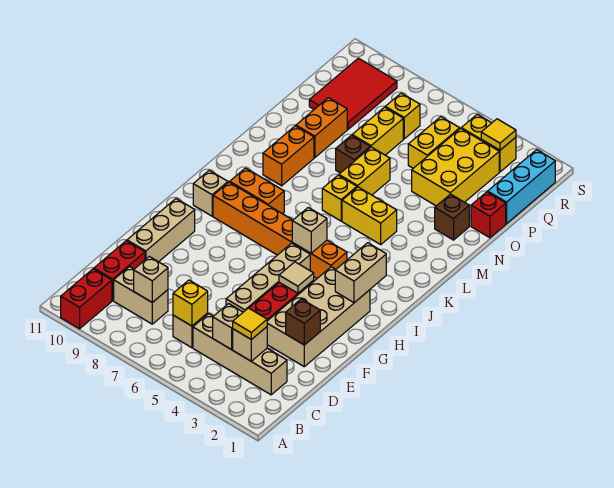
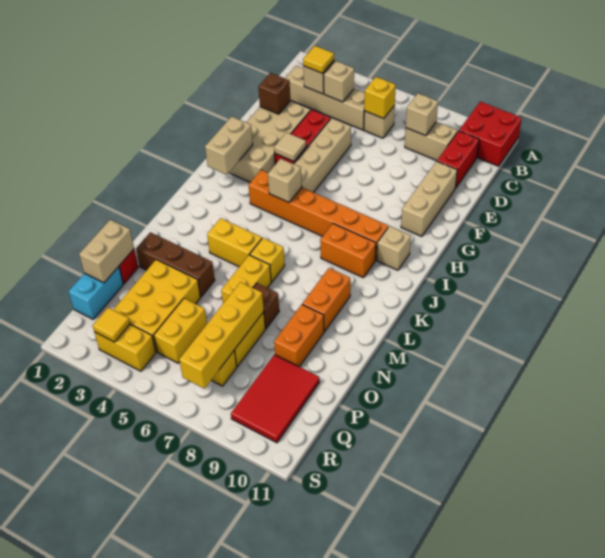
red brick A10:B10 level 1 -> red brick A10:B11 level 1
brown brick N2 level 1 -> brown brick N2:N4 level 1
none -> tan brick O1:P1 level 2
none -> yellow brick O7:R7 level 2
cyan brick P1:R1 level 1 -> cyan brick P1:Q1 level 1

